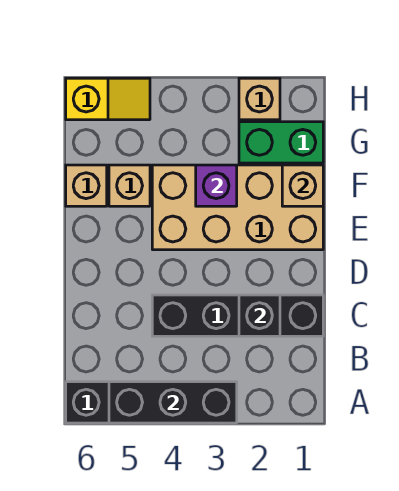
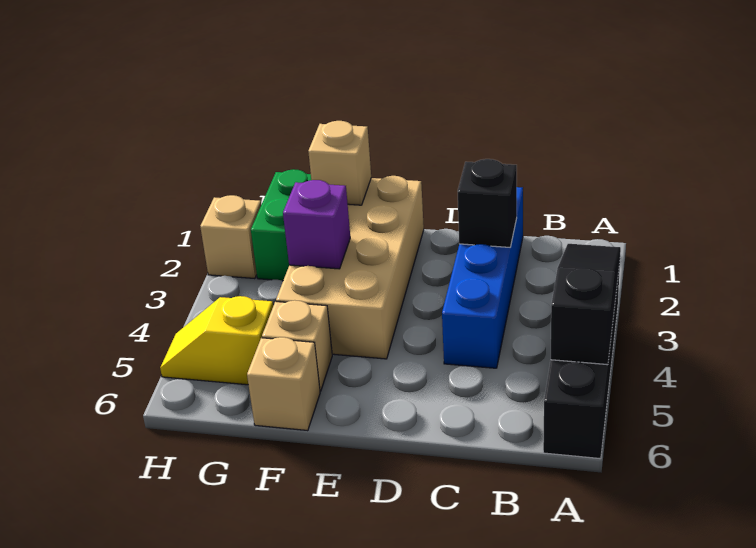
black brick A3:A5 level 2 -> black slope A3:A5 level 2 top 5
black brick C1:C4 level 1 -> blue brick C1:C4 level 1
yellow slope H5:H6 level 1 top 6 -> yellow slope G5:H5 level 1 top G

